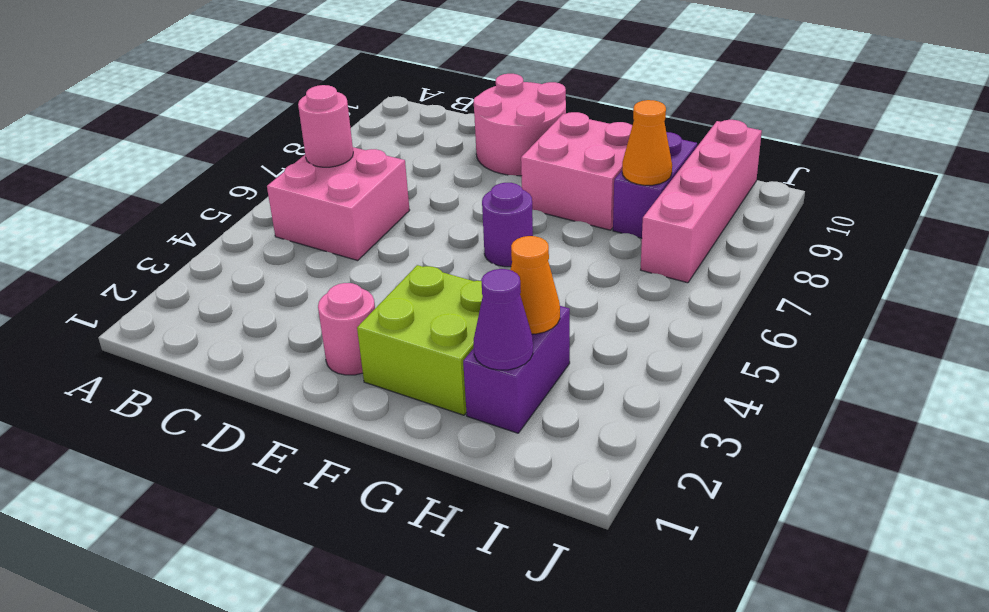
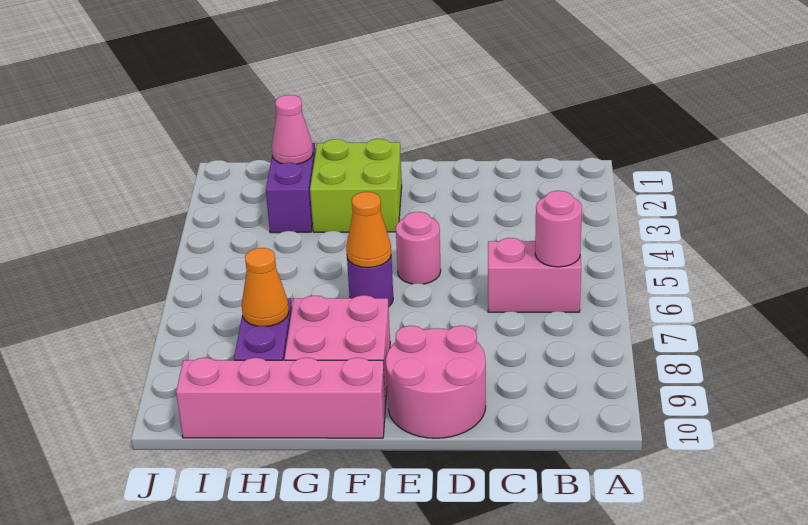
pink brick B5:C6 level 1 -> pink brick B6:C6 level 1
pink round brick E2 level 1 -> pink round brick E5 level 1
purple cone H2 level 2 -> pink cone H2 level 2
orange cone H3 level 2 -> orange cone F6 level 2
pink brick I7:I10 level 1 -> pink brick F10:I10 level 1

